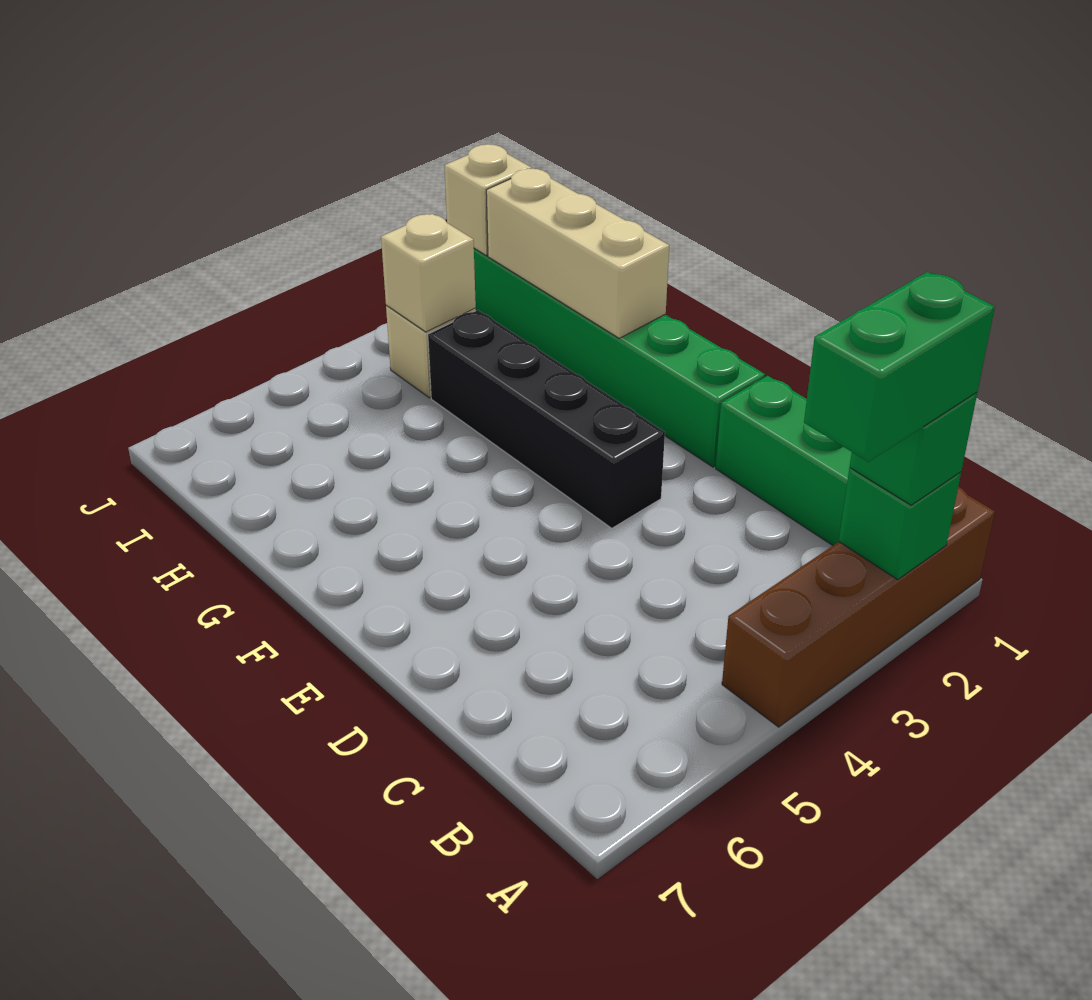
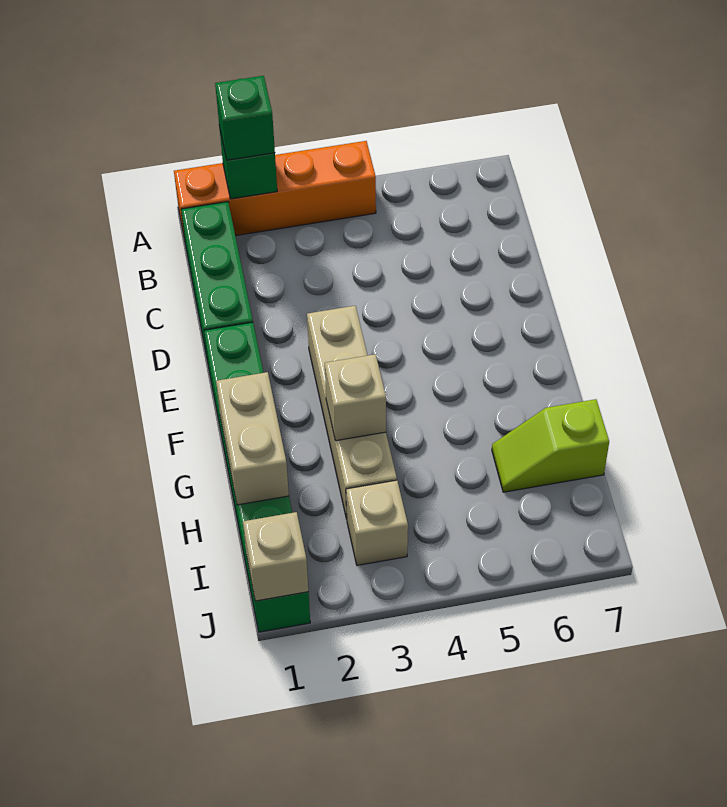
brown brick A1:A4 level 1 -> orange brick A1:A4 level 1
green brick A2:A3 level 4 -> none
black brick E3:H3 level 1 -> tan brick E3:H3 level 1
tan brick G1:I1 level 2 -> tan brick G1:H1 level 2
none -> lime slope H6:H7 level 1 top 7
tan brick I3 level 2 -> tan brick G3 level 2

